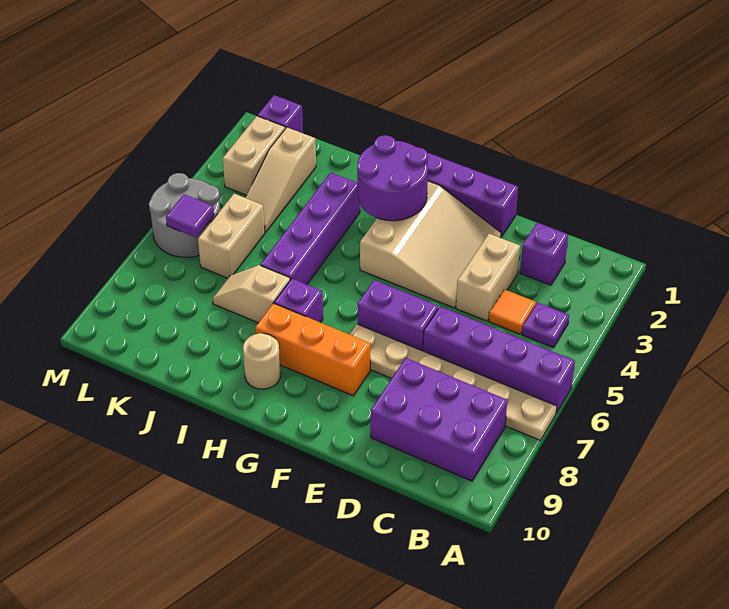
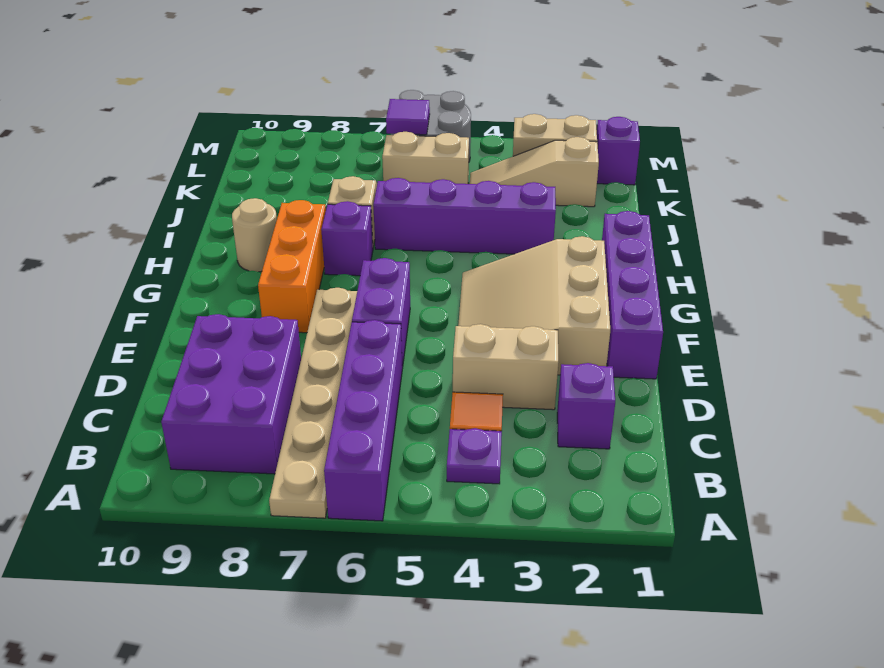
tan slope E2:G4 level 1 top G -> tan slope E2:G4 level 1 top 2
purple round brick G2:H3 level 2 -> none

